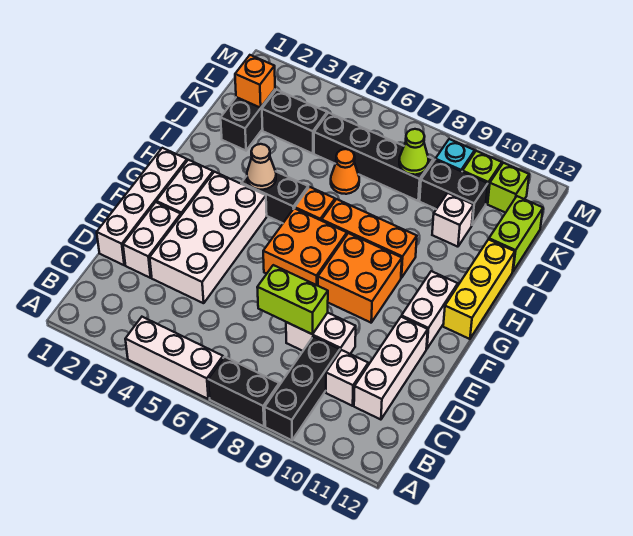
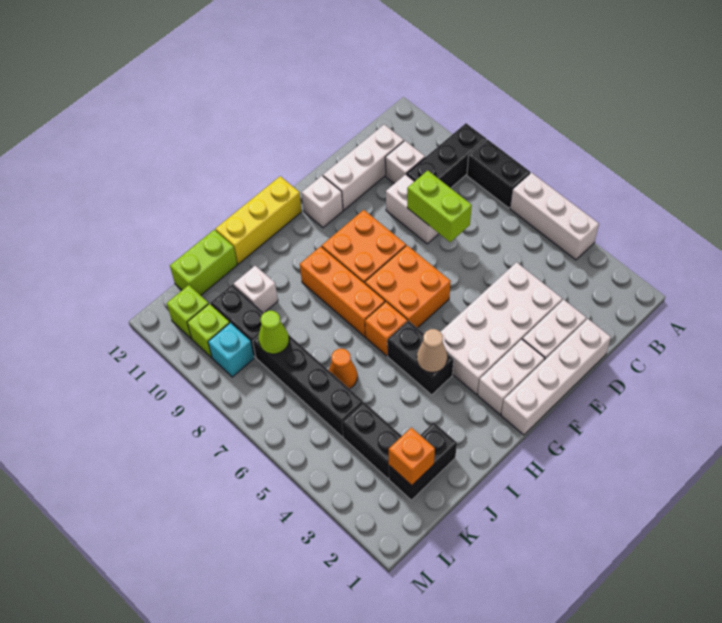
white brick F11:G11 level 1 -> white brick F11 level 1

